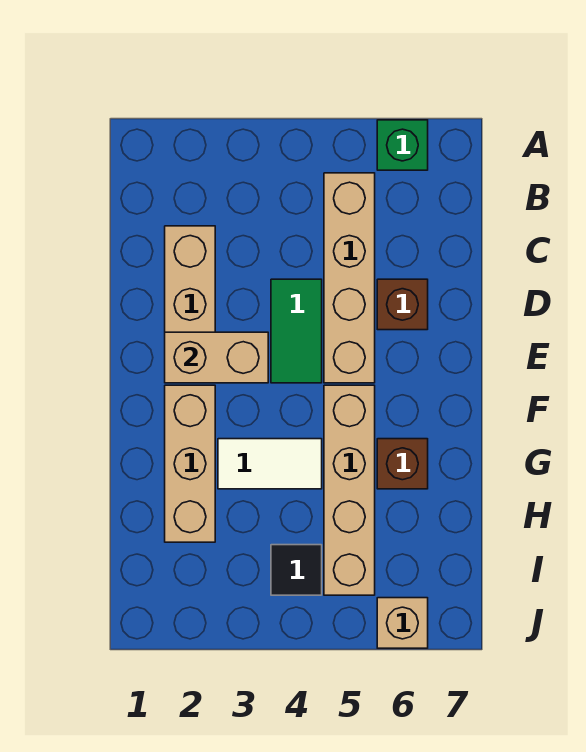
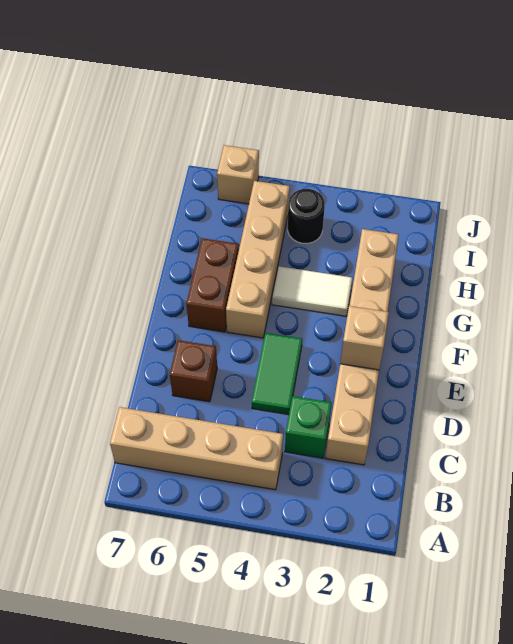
green brick A6 level 1 -> green brick C3 level 1
tan brick B5:E5 level 1 -> tan brick B4:B7 level 1
tan brick E2:E3 level 2 -> tan brick E2 level 2
brown brick G6 level 1 -> brown brick F6:G6 level 1
black tile I4 level 1 -> black round brick I4 level 1

